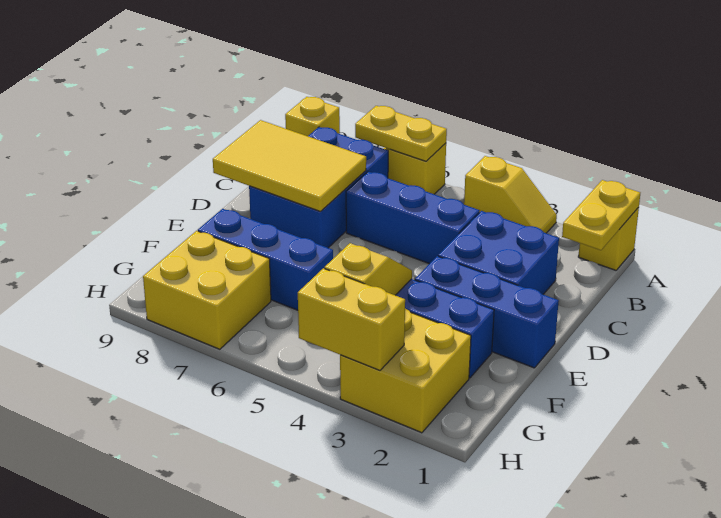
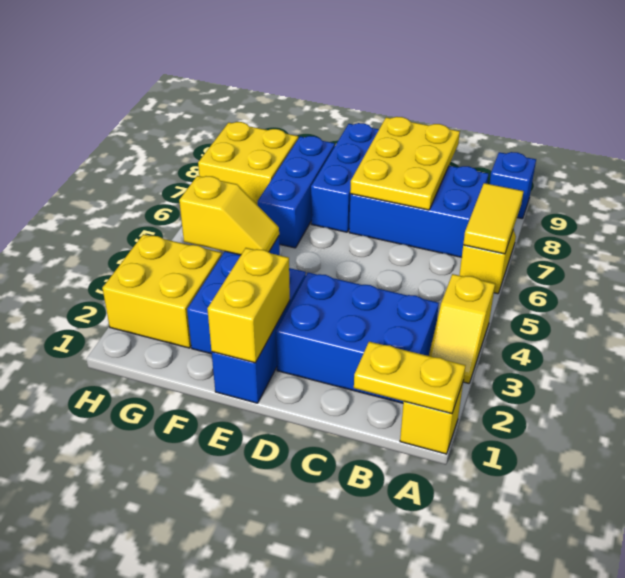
yellow plate A6:A7 level 2 -> yellow tile A6:A7 level 2
yellow brick A9 level 1 -> blue brick A9 level 1
blue brick C2:D3 level 1 -> blue brick B2:D3 level 1
blue brick C4:C6 level 1 -> blue brick E7:E9 level 1
yellow tile C7:D9 level 2 -> yellow plate C7:D9 level 2
yellow brick H3:H4 level 2 -> yellow brick E1:E2 level 2

